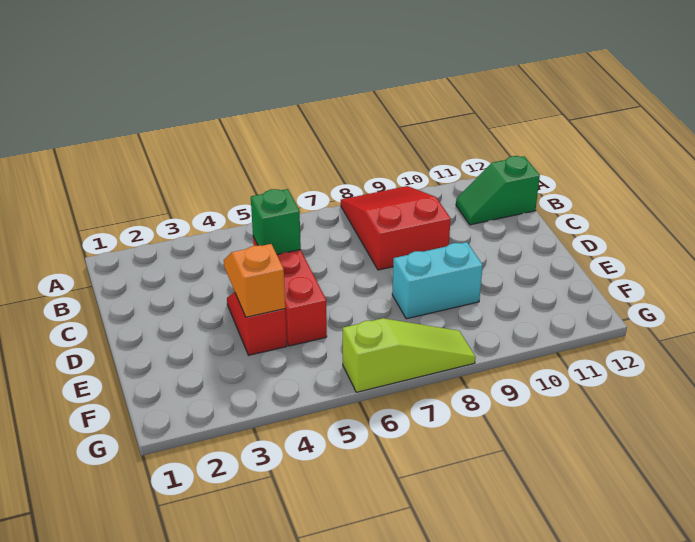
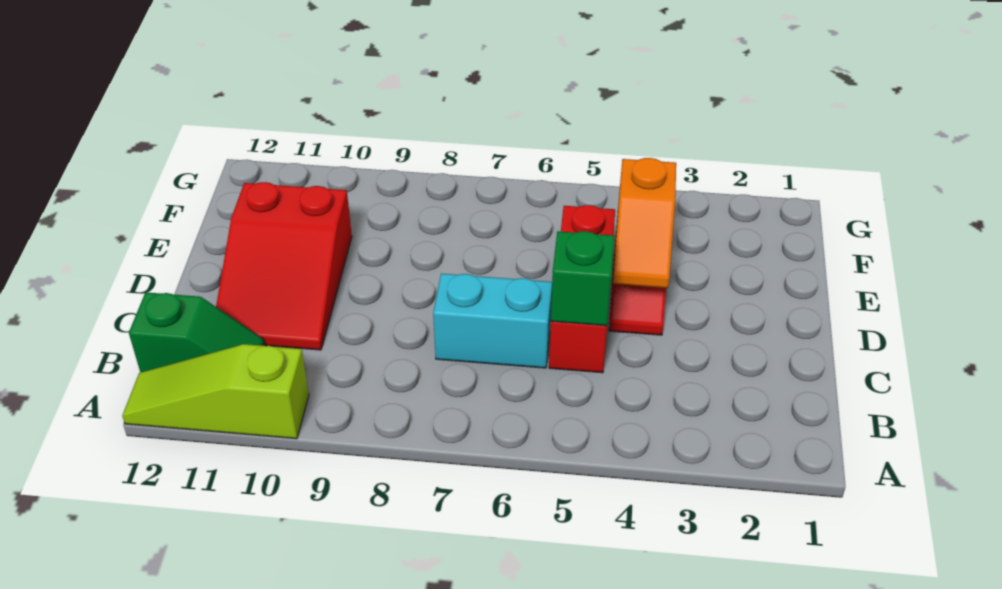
red slope A8:C9 level 1 top C -> red slope C10:E11 level 1 top E
cyan brick E8:E9 level 1 -> cyan brick C6:C7 level 1
lime slope G6:G8 level 1 top 6 -> lime slope A10:A12 level 1 top 10

